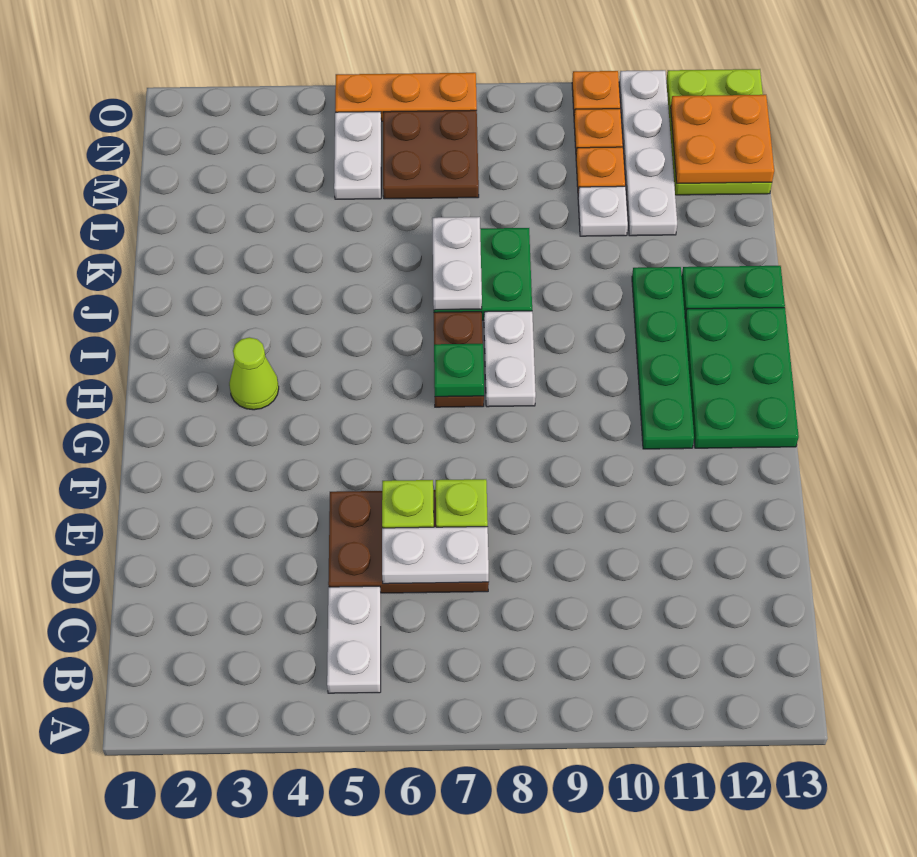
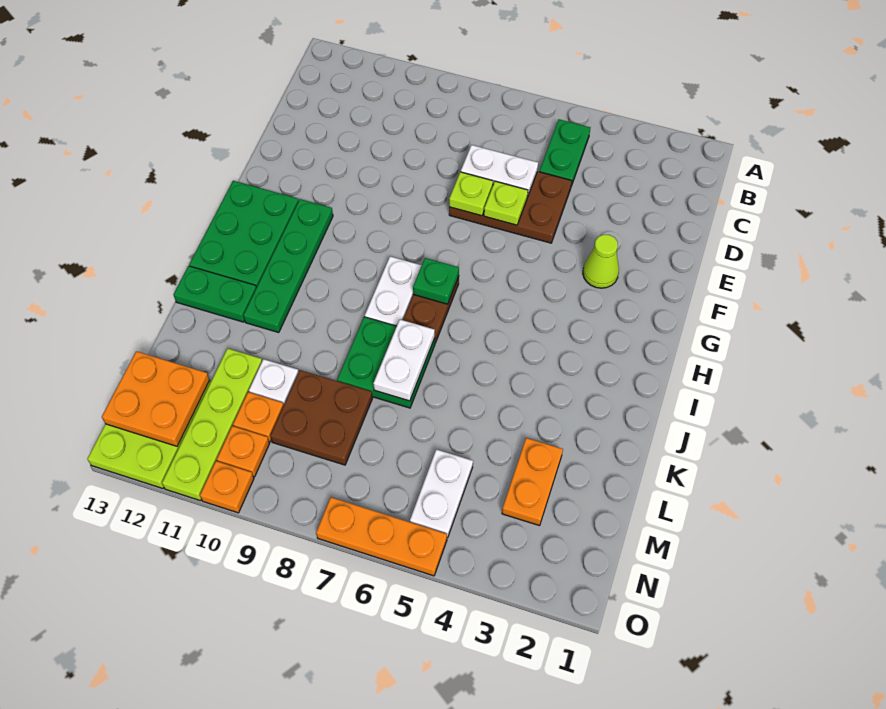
white plate B5:C5 level 1 -> green plate B5:C5 level 1
lime cone H3 level 1 -> lime cone F3 level 1
none -> orange plate L3:M3 level 1
white plate L11:O11 level 1 -> lime plate L11:O11 level 1
brown plate M6:N7 level 1 -> brown plate L8:M9 level 1

